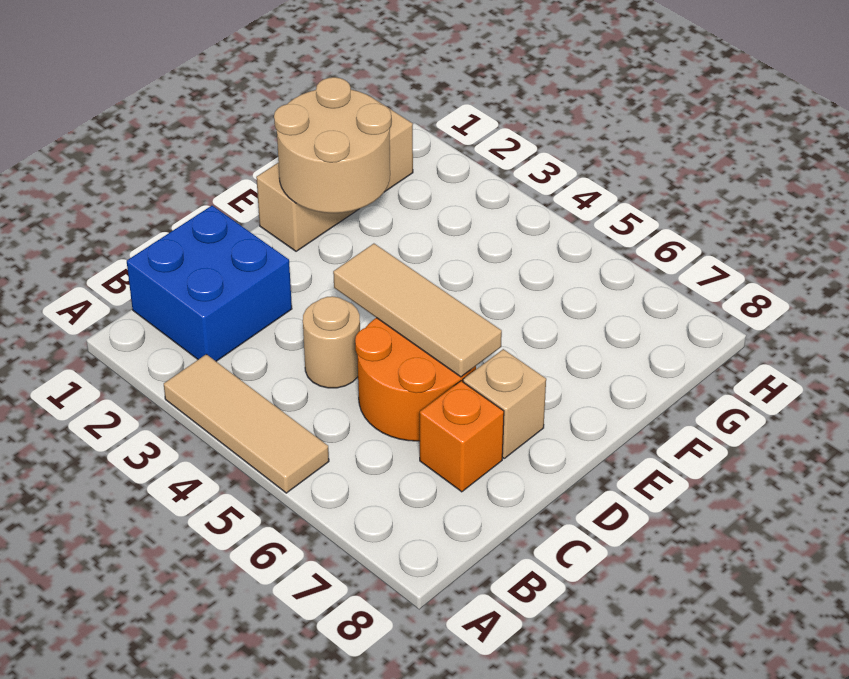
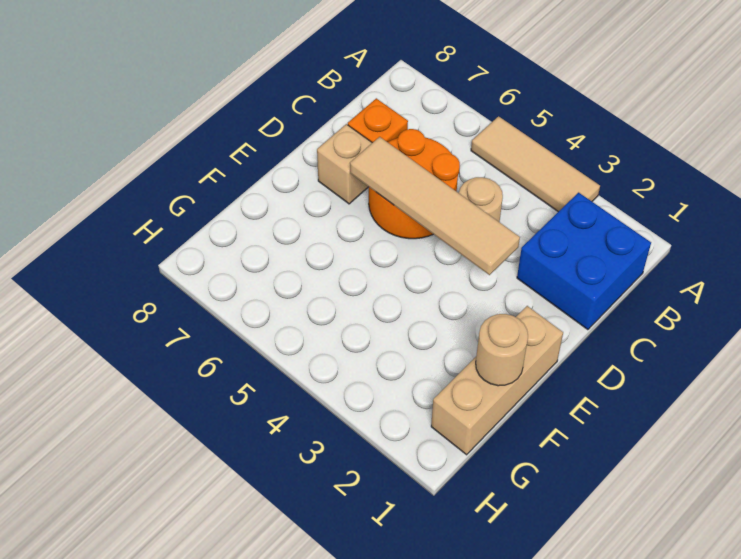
tan tile D4:D6 level 2 -> tan tile D3:D6 level 2
tan round brick E1:F2 level 2 -> tan round brick F1 level 2

